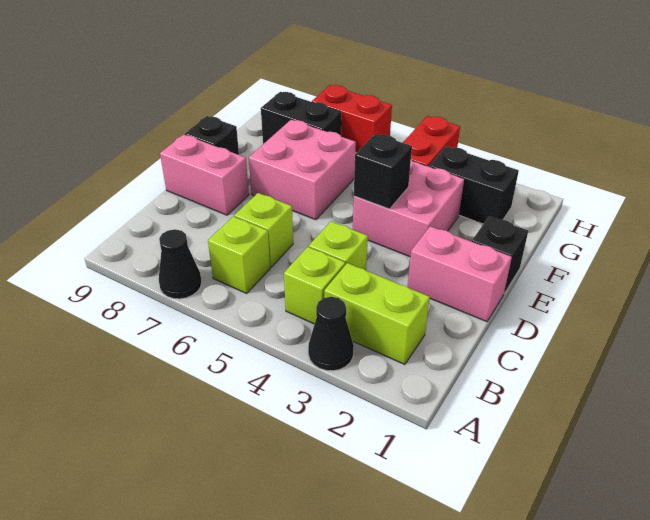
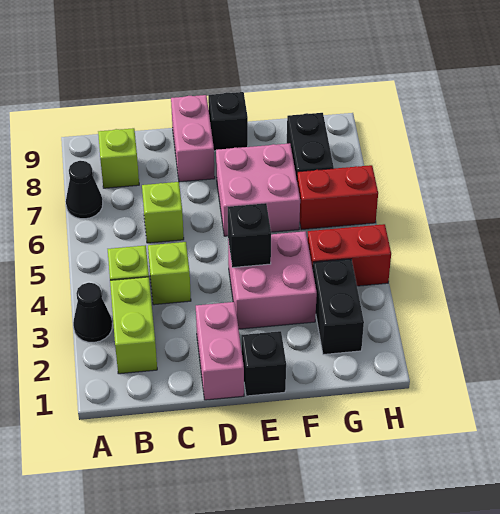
lime brick B6 level 1 -> lime brick B8 level 1
red brick H6:H7 level 1 -> red brick G6:H6 level 1

